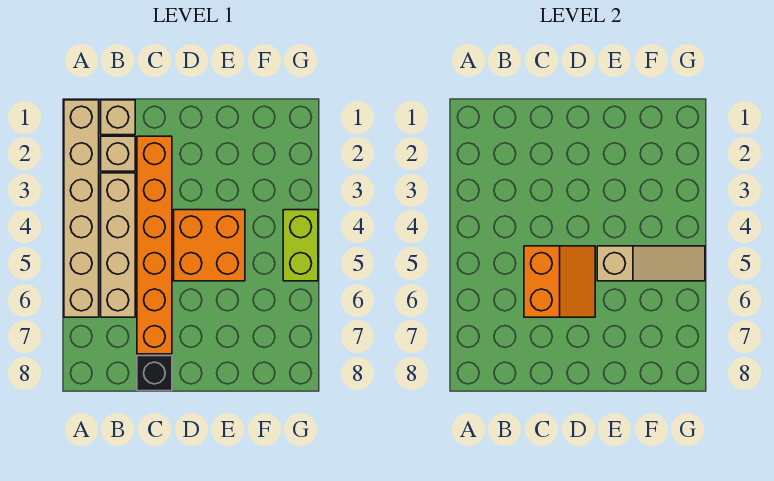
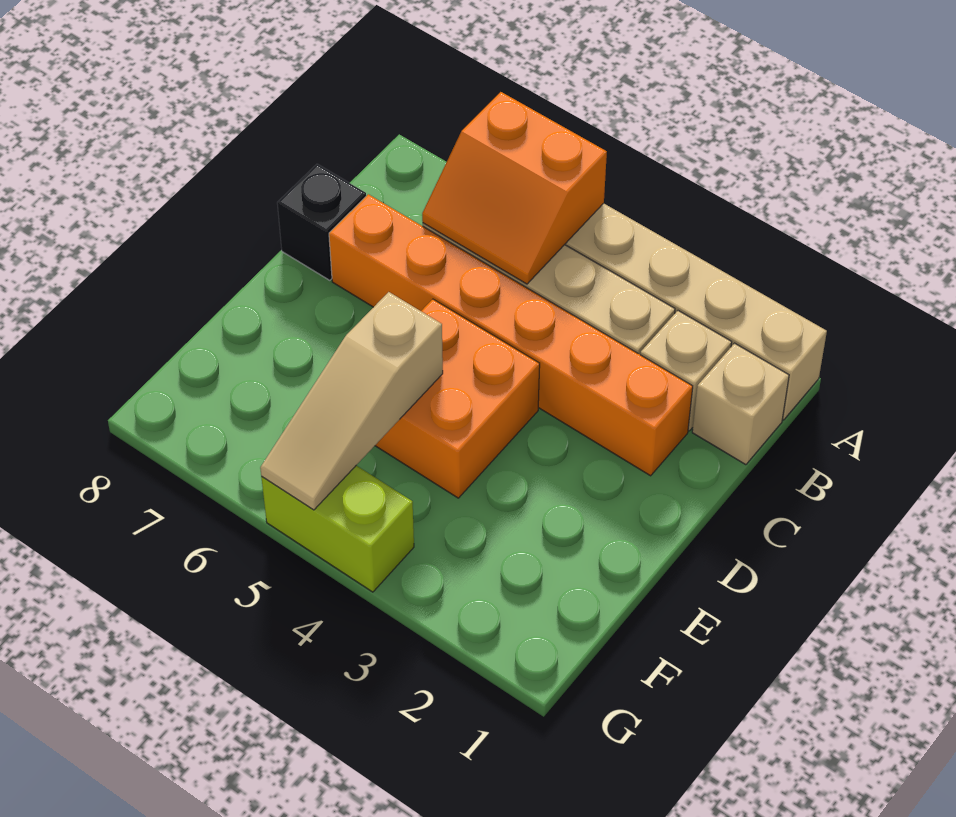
orange slope C5:D6 level 2 top C -> orange slope A5:B6 level 2 top A

